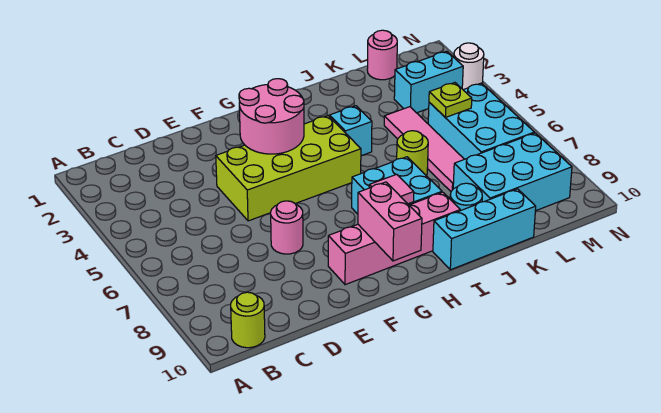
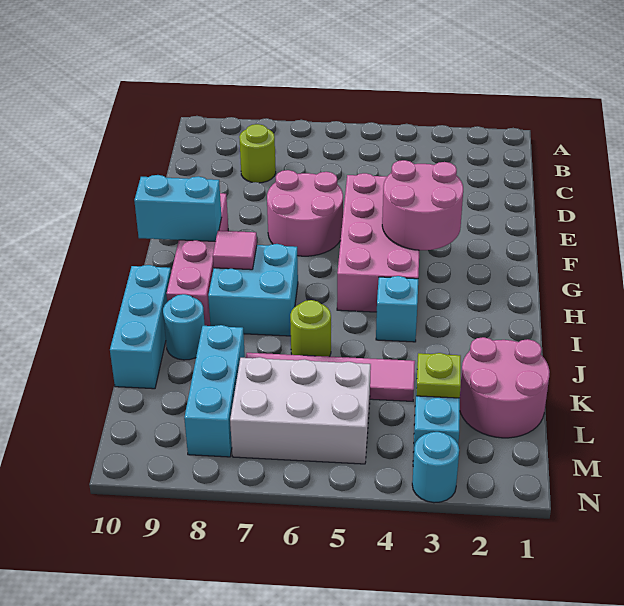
lime round brick B10 level 1 -> lime round brick C8 level 1
lime brick E4:H5 level 1 -> pink brick E4:H5 level 1
pink round brick E7 level 1 -> pink round brick E6:F7 level 1
pink brick G9:G10 level 2 -> cyan brick G9:G10 level 2
cyan brick K8:M9 level 1 -> cyan brick K8:M8 level 1
pink round brick L1 level 1 -> pink round brick K1:L2 level 1
cyan brick L5:M7 level 1 -> white brick L5:M7 level 1
lime plate L5 level 2 -> lime plate L3 level 2
white round brick N3 level 1 -> cyan round brick N3 level 1

